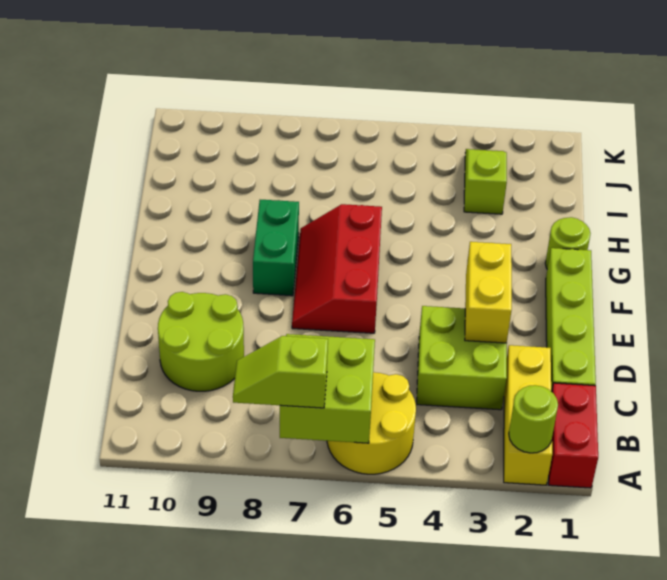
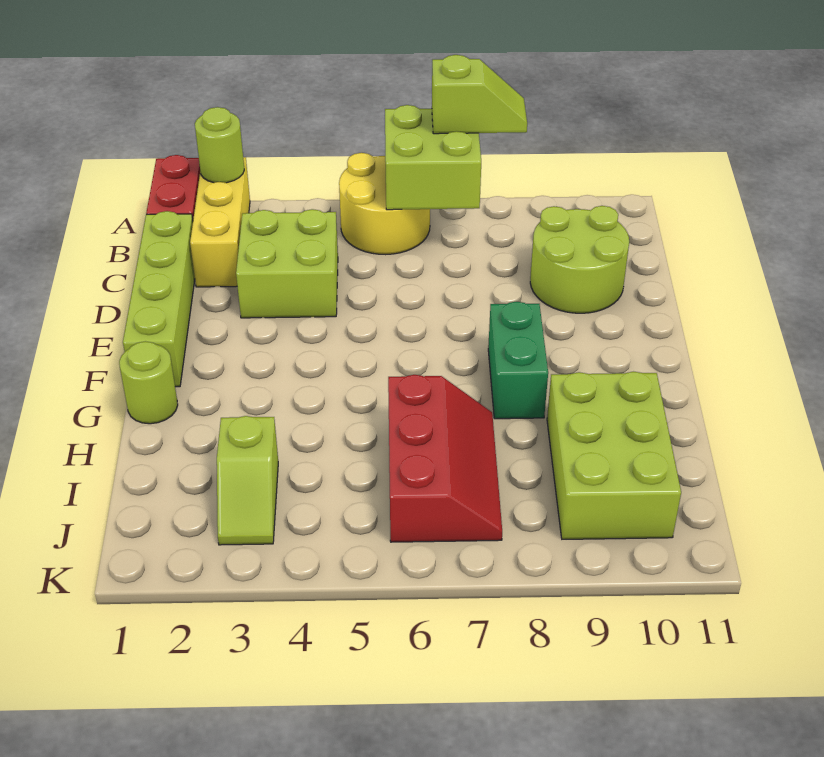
yellow brick D3:E3 level 2 -> none
red slope E6:G7 level 1 top 6 -> red slope H6:J7 level 1 top 6
none -> lime brick H9:J10 level 1

